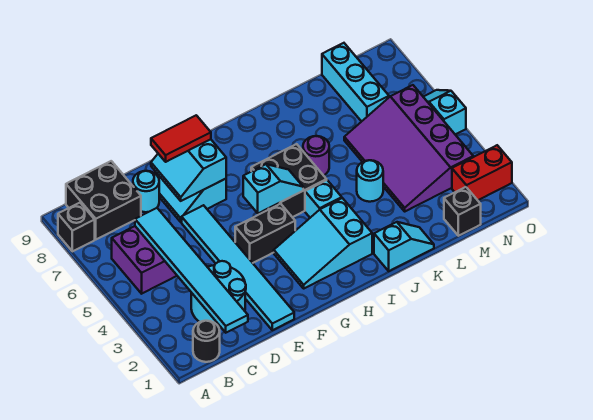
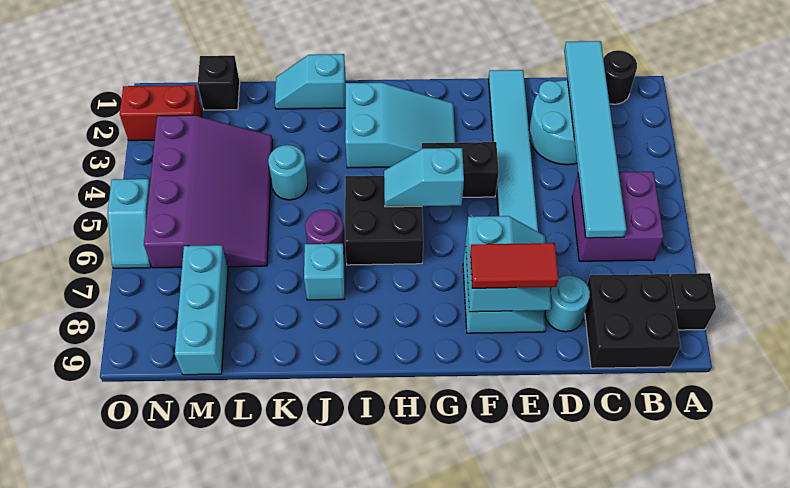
cyan brick I4 level 1 -> cyan brick J7 level 1

